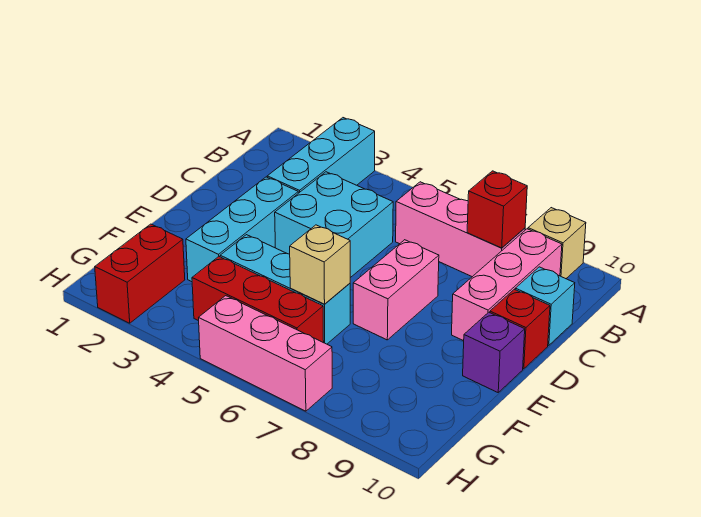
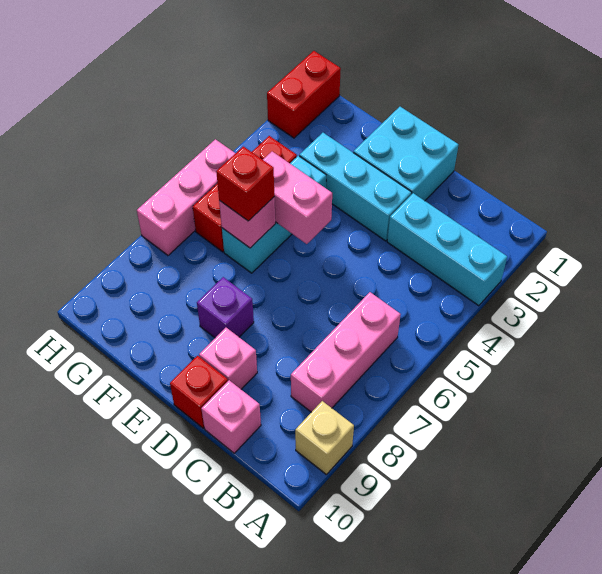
red brick B8 level 2 -> red brick F6 level 3
pink brick B9:D9 level 1 -> pink brick D9 level 1
cyan brick C4:D5 level 1 -> cyan brick D1:E2 level 1
cyan brick C10 level 1 -> pink brick C10 level 1
pink brick D7:E7 level 1 -> pink brick E5:F5 level 2
purple brick E10 level 1 -> purple brick E8 level 1
tan brick F6 level 2 -> pink brick F6 level 2
red brick G2:H2 level 1 -> red brick H1:H2 level 1

